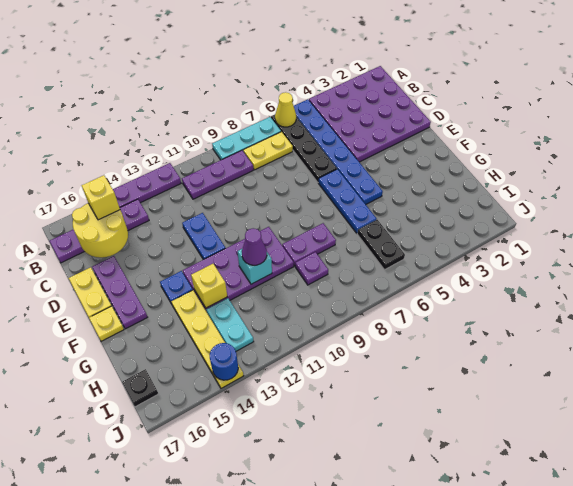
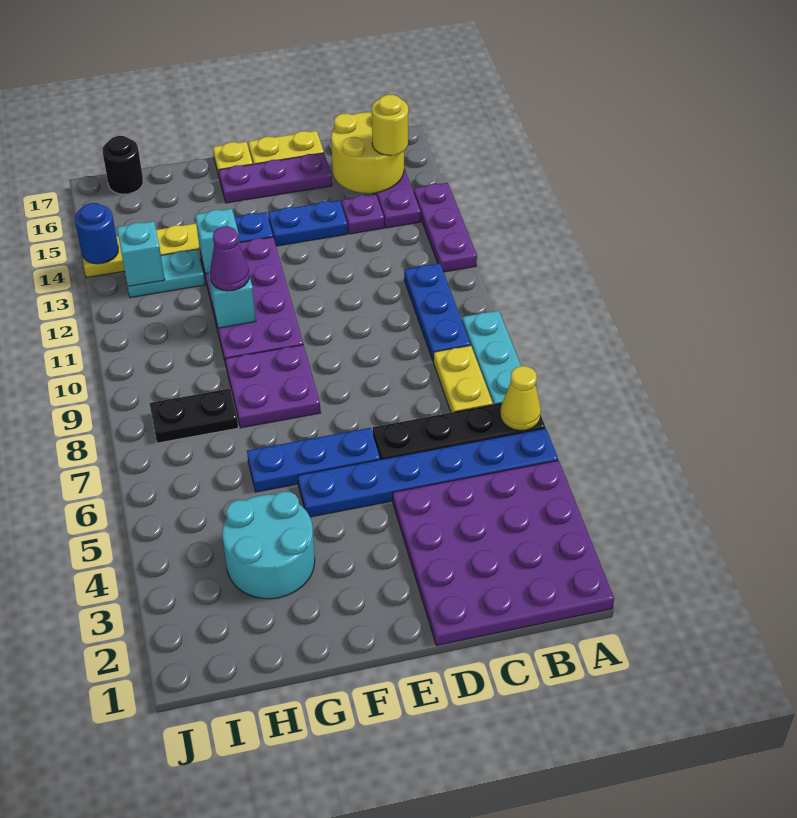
purple plate B9:B11 level 1 -> blue plate B9:B11 level 1
yellow brick B15 level 3 -> yellow round brick B15 level 3
blue plate D12:E12 level 1 -> blue plate D14:E14 level 1
none -> cyan round brick G3:H4 level 1
purple plate G8:G9 level 1 -> purple plate F8:G9 level 1
yellow brick G13 level 2 -> cyan brick G13 level 2
black plate H6:I6 level 1 -> black plate H8:I8 level 1
purple plate H9 level 1 -> purple plate C14 level 1
none -> cyan brick I13 level 2
black plate I17 level 1 -> black round brick I17 level 1

